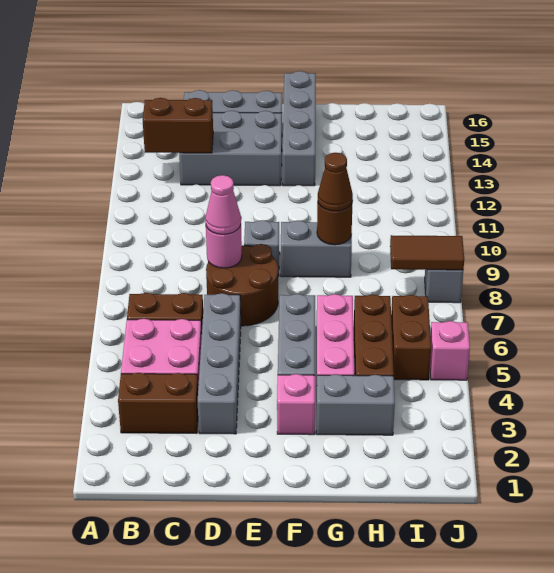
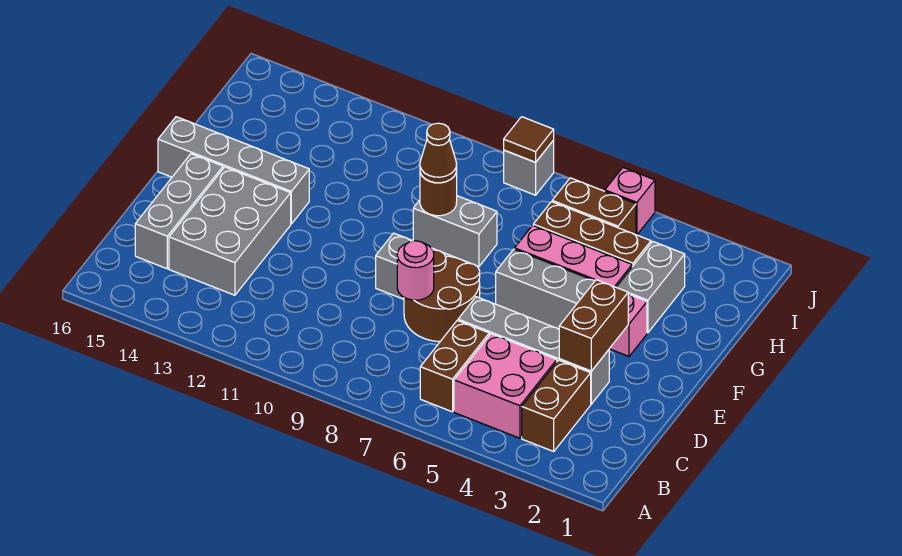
brown brick B13:C13 level 2 -> brown brick D3:E3 level 2
pink cone D8 level 3 -> none
grey brick F9:G9 level 1 -> grey brick G8:G9 level 1
brown tile I8:J8 level 2 -> brown tile J8 level 2

